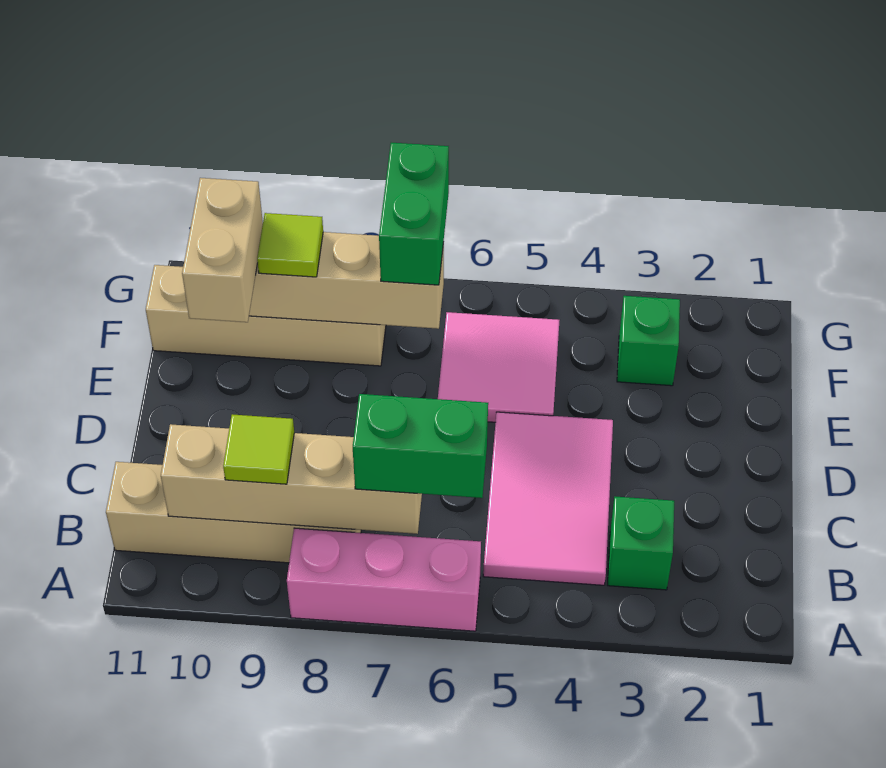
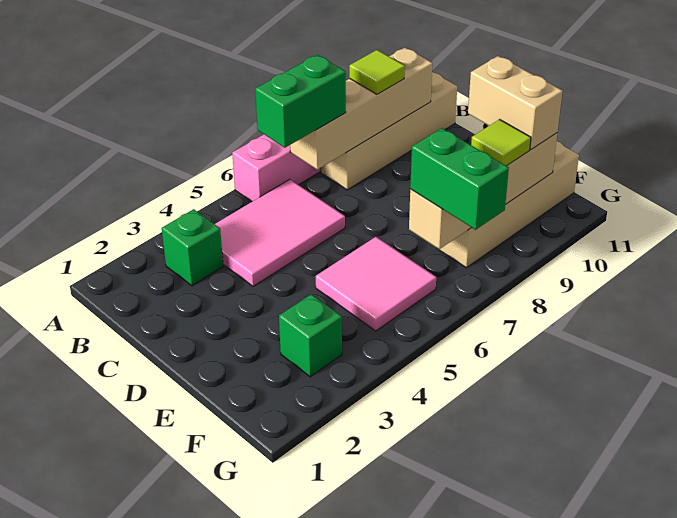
pink tile B4:D5 level 1 -> pink tile B4:C6 level 1

